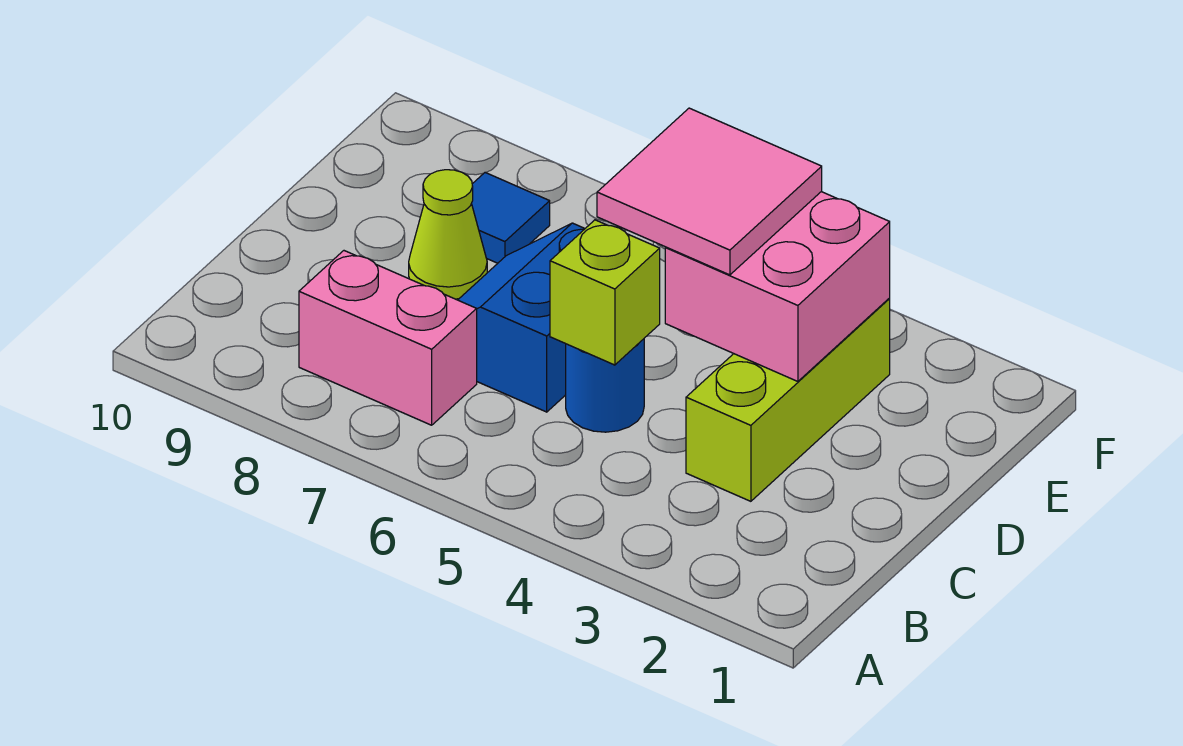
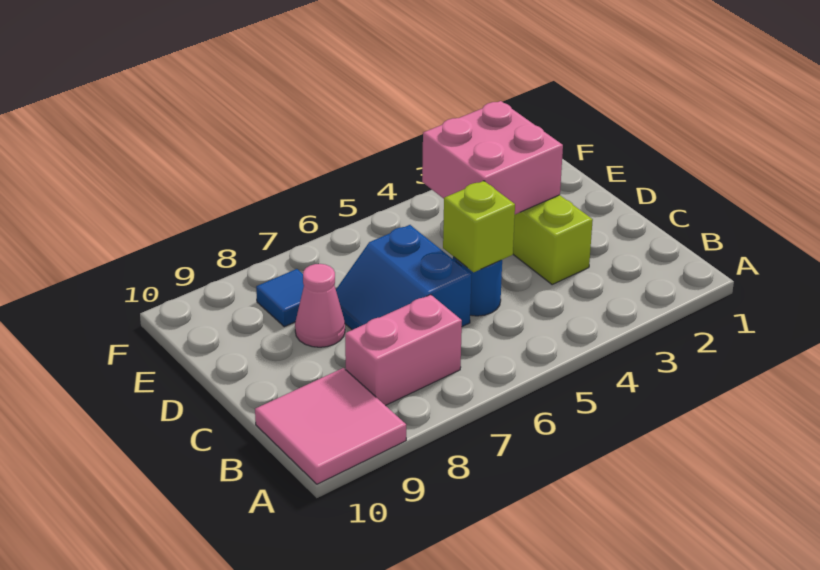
pink tile D4:E5 level 3 -> pink tile A9:B10 level 1
lime cone D8 level 1 -> pink cone D8 level 1

